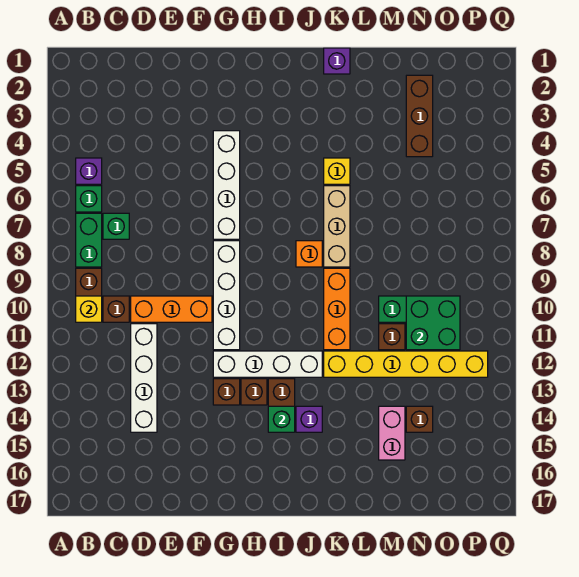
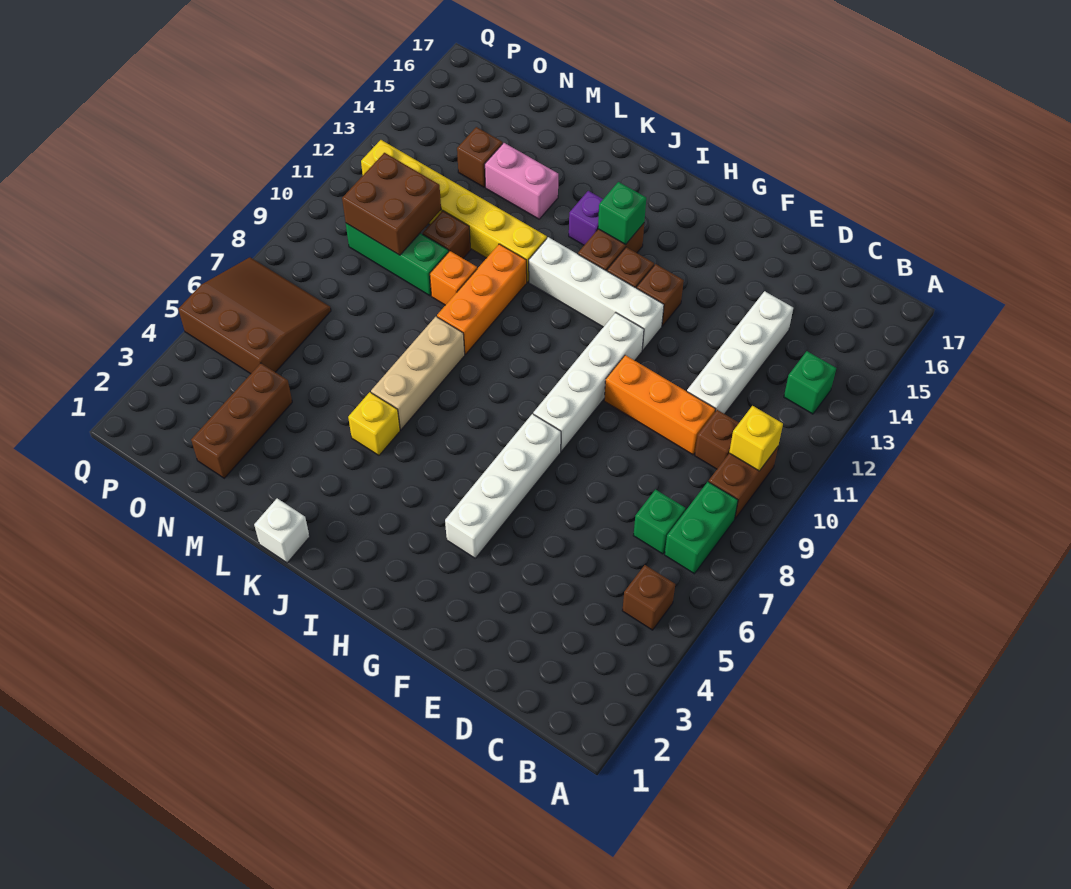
purple brick B5 level 1 -> brown brick B5 level 1
green brick B6 level 1 -> green brick B13 level 1
orange brick J8 level 1 -> orange brick L10 level 1
purple brick K1 level 1 -> white brick K1 level 1
pink brick M14:M15 level 1 -> pink brick L14:M14 level 1
green brick N10:O11 level 2 -> brown brick N10:O11 level 2
none -> brown slope O5:Q7 level 1 top 5

